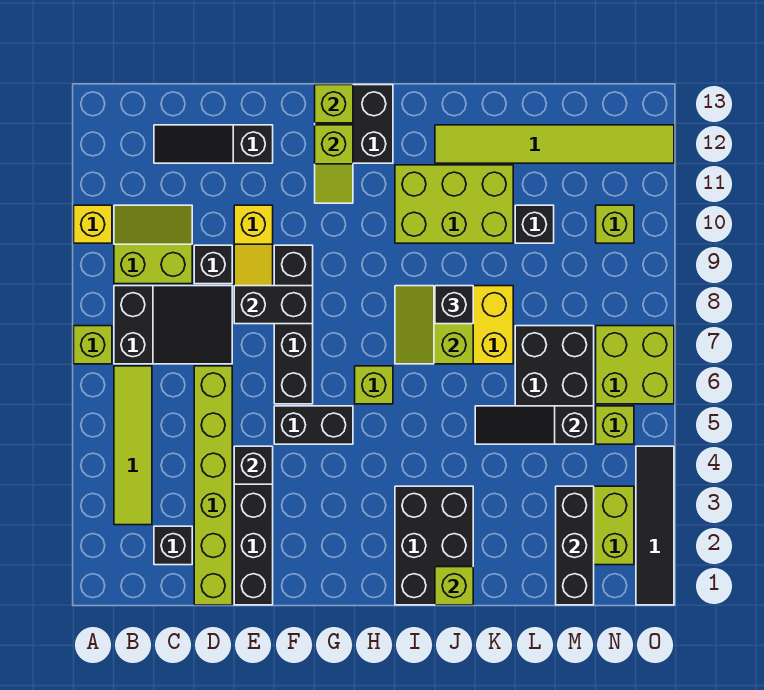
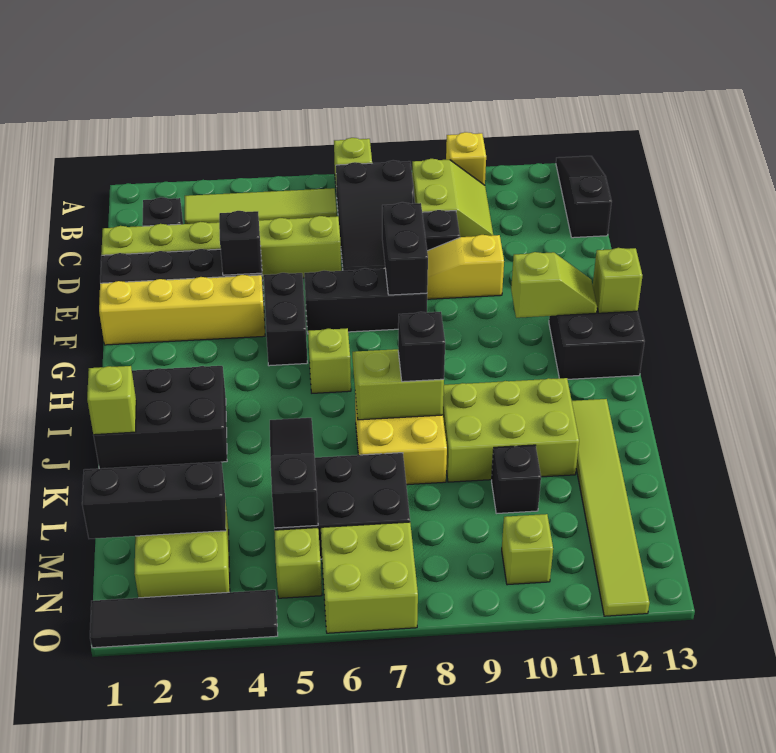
black slope C12:E12 level 1 top E -> black slope A13:C13 level 1 top C
none -> yellow brick F1:F4 level 1
black brick F6:F9 level 1 -> black brick F6:F8 level 1
lime slope G11:G12 level 2 top 12 -> lime slope G11:G12 level 2 top 11
lime brick I10:K11 level 1 -> lime brick J9:K11 level 1

